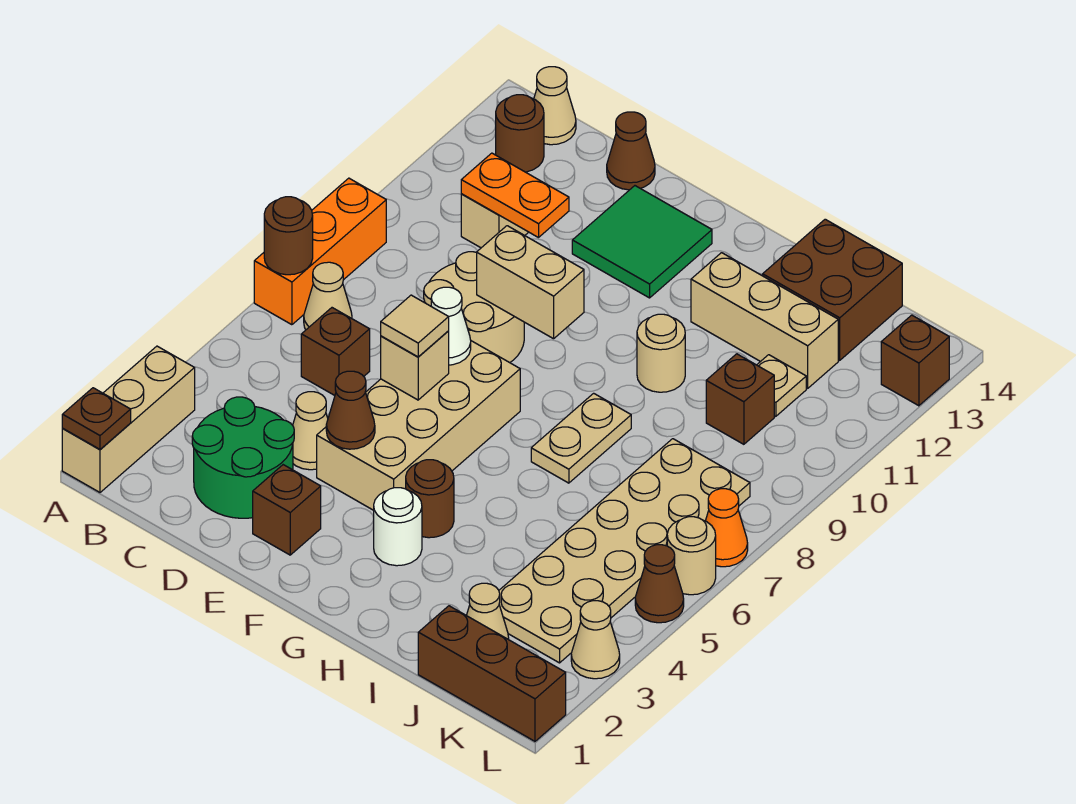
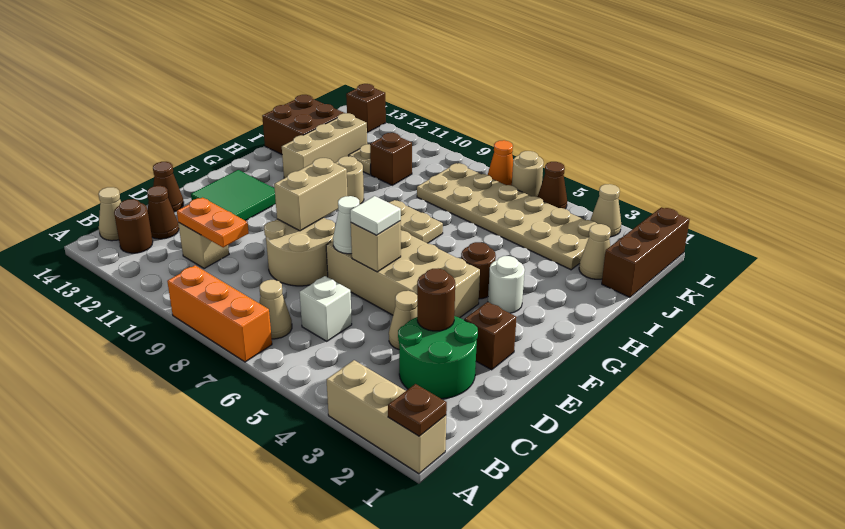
brown round brick A7 level 2 -> brown round brick D3 level 2
brown brick C6 level 1 -> white brick C6 level 1
orange plate C11:D11 level 2 -> orange plate C10:C11 level 2
brown cone E4 level 2 -> brown cone C13 level 1
tan tile E6 level 3 -> white tile E6 level 3

